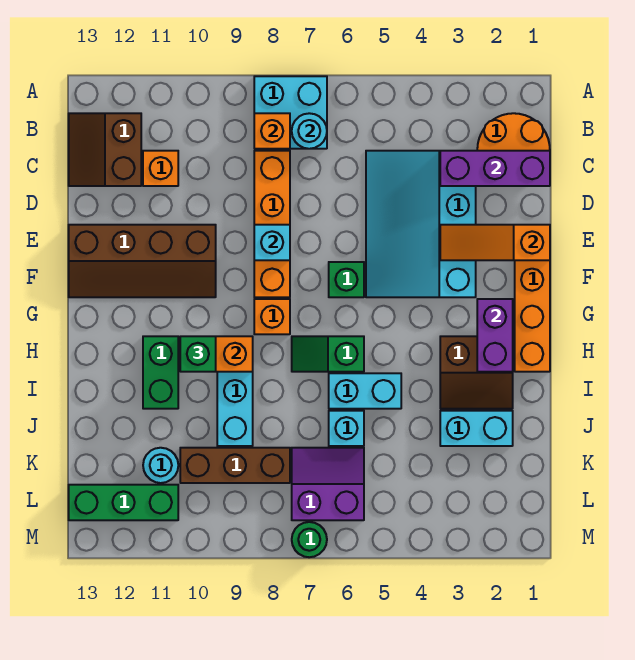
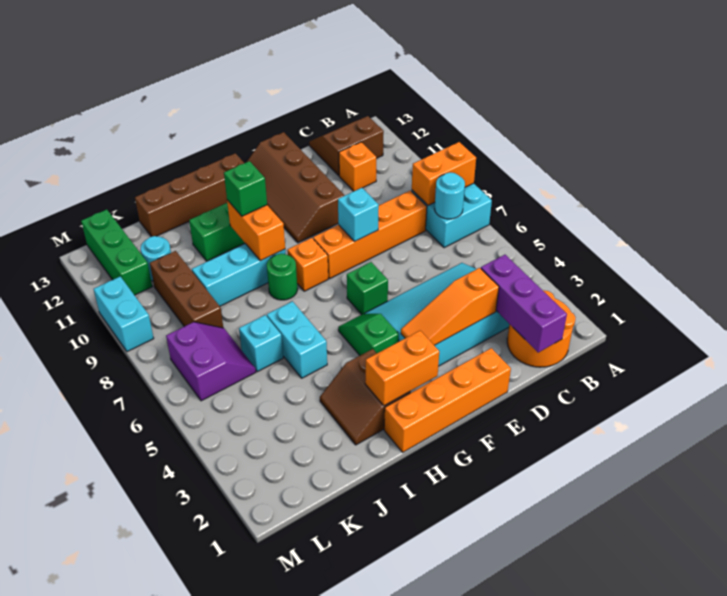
orange brick B8 level 2 -> orange brick A8:B8 level 2
orange slope E1:E3 level 2 top 1 -> orange slope D3:F3 level 2 top D
purple brick G2:H2 level 2 -> orange brick G2:H2 level 2
none -> brown brick G13:J13 level 1
green slope H6:H7 level 1 top 6 -> green slope G4:G5 level 1 top 4
cyan brick J2:J3 level 1 -> cyan brick M9:M10 level 1
green round brick M7 level 1 -> green round brick H8 level 1

